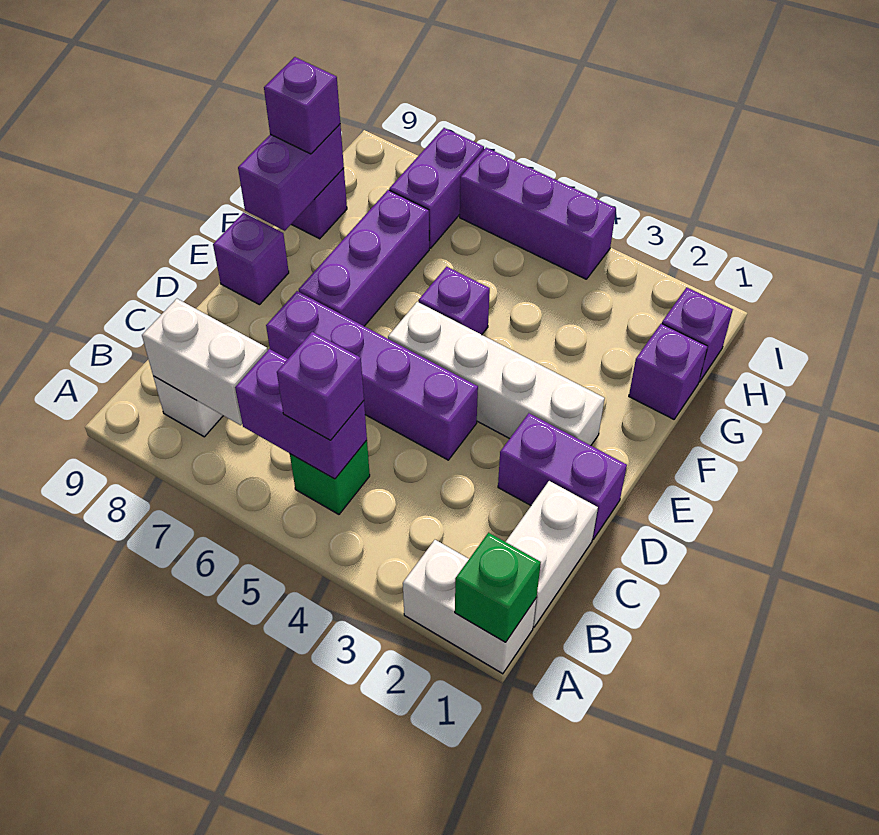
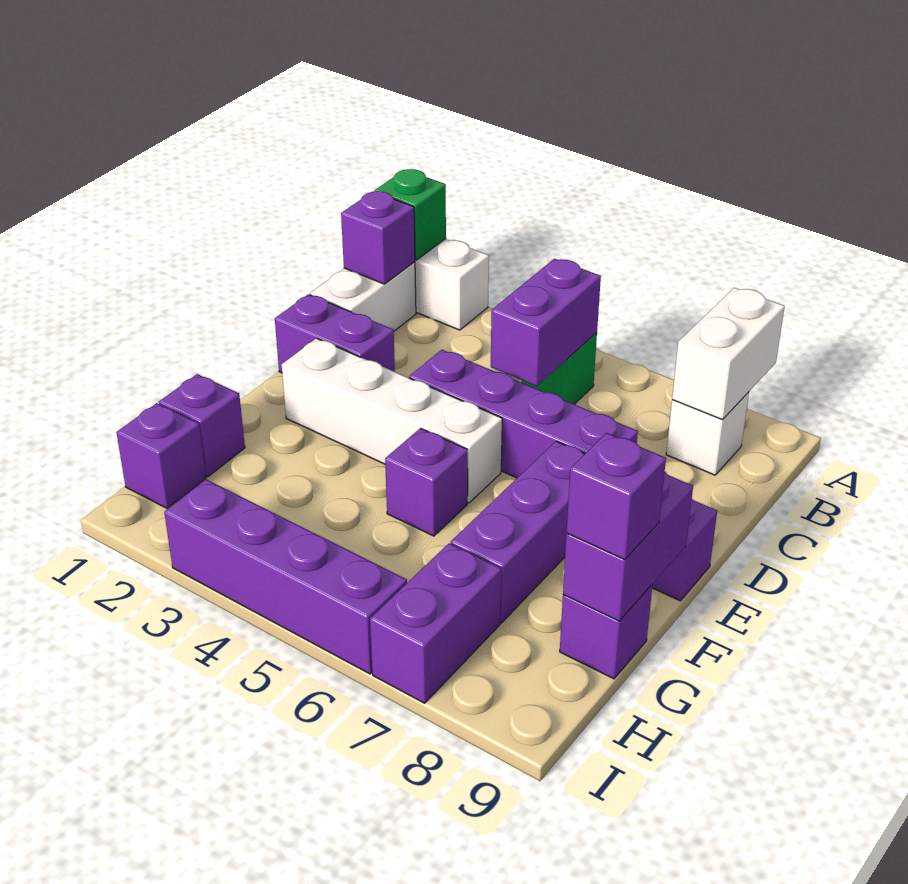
purple brick B5:B6 level 2 -> purple brick B5:C5 level 2
purple brick B5 level 3 -> purple brick B1 level 2
white brick B7:B8 level 2 -> white brick A8:B8 level 2
purple brick I4:I6 level 1 -> purple brick I3:I6 level 1

